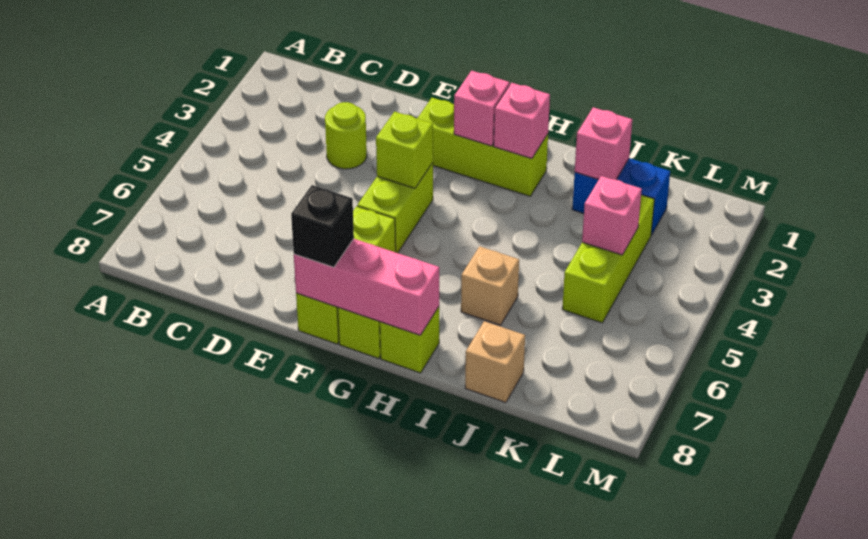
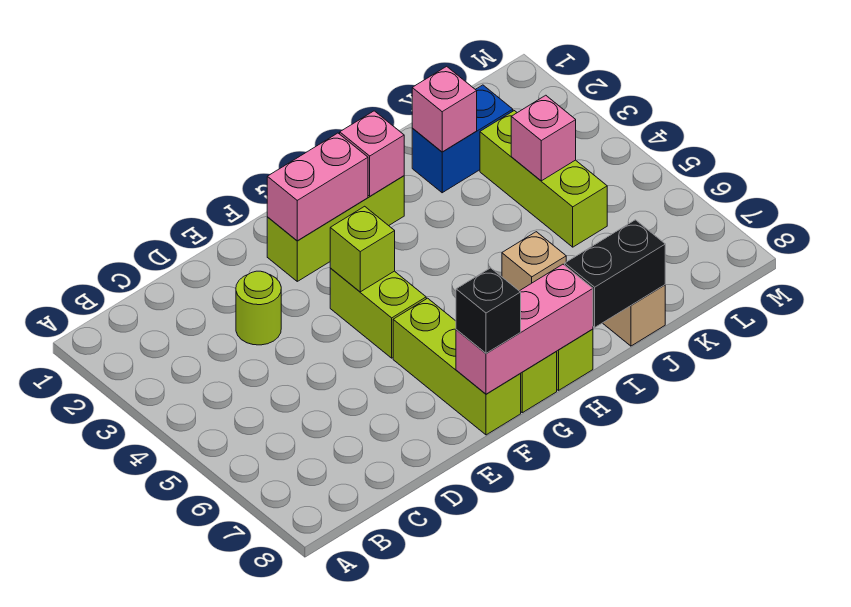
pink brick G2 level 2 -> pink brick F2:G2 level 2
none -> black brick I8:J8 level 2

